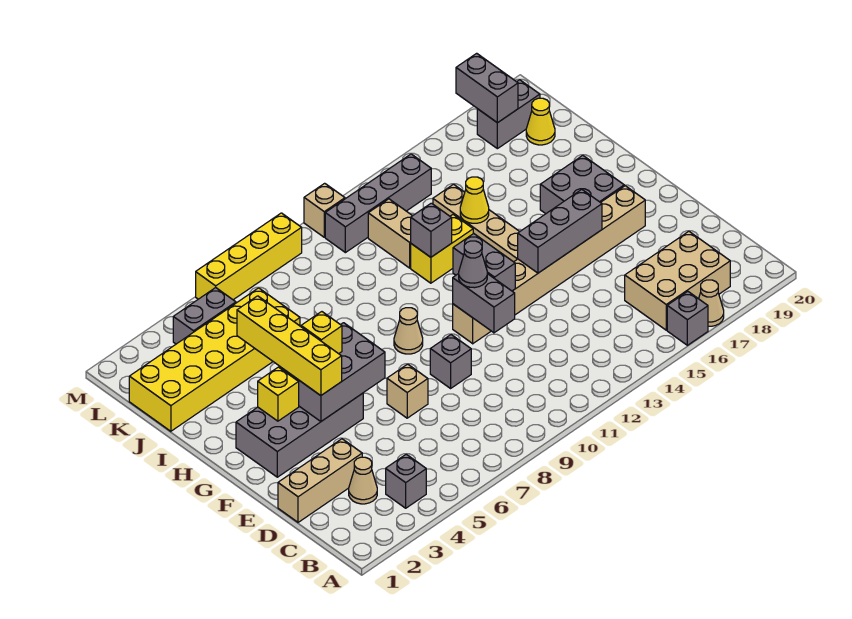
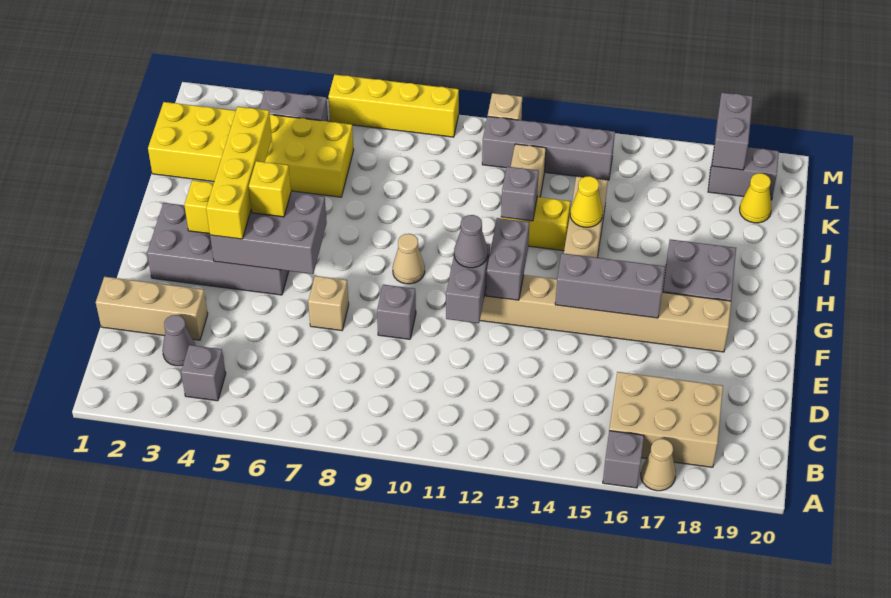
tan cone C3 level 1 -> grey cone C3 level 1

